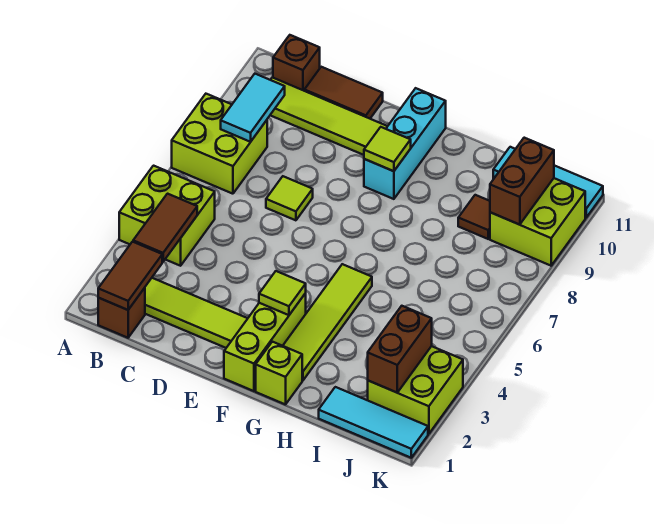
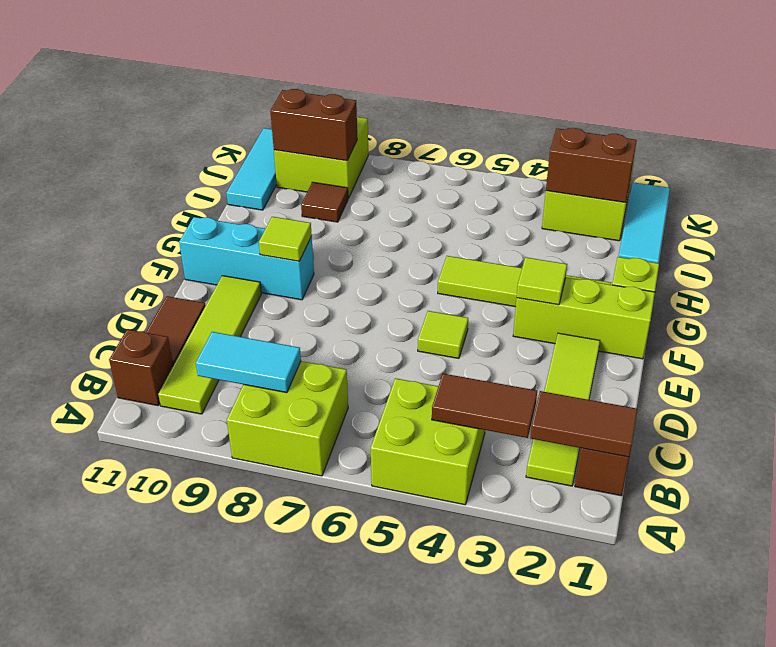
lime tile D7 level 1 -> lime tile E5 level 1

